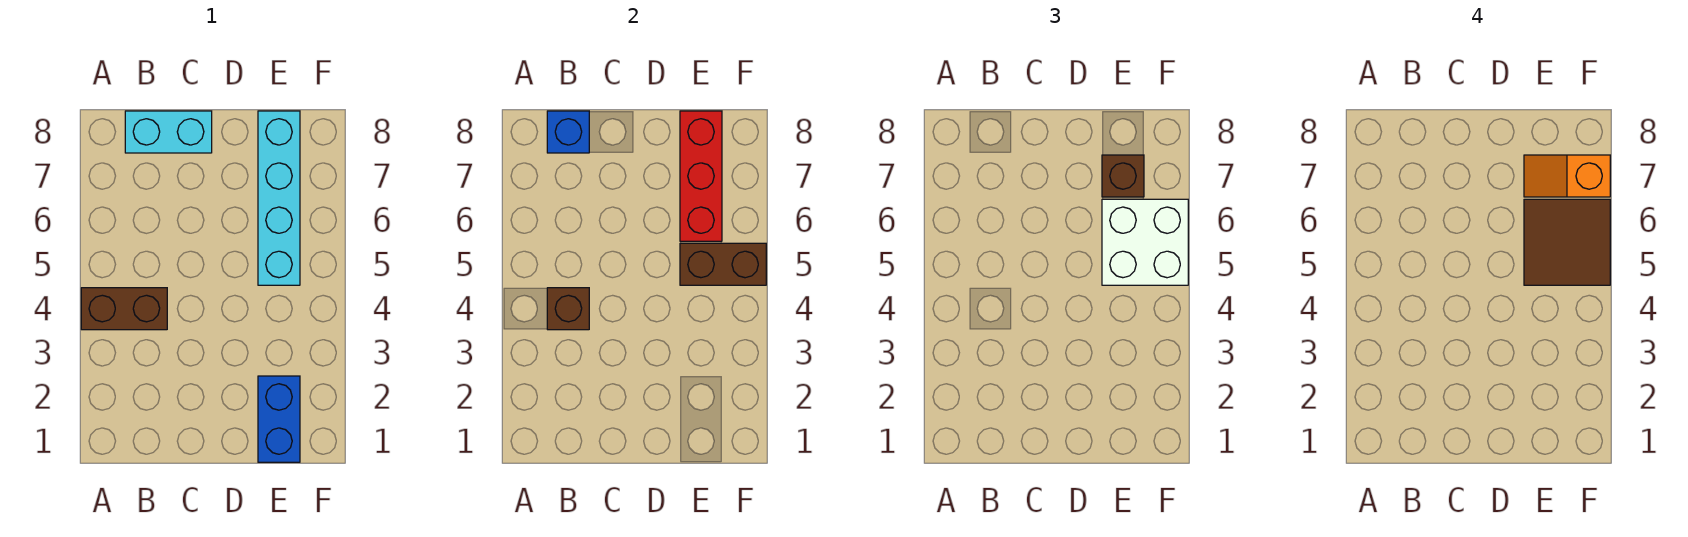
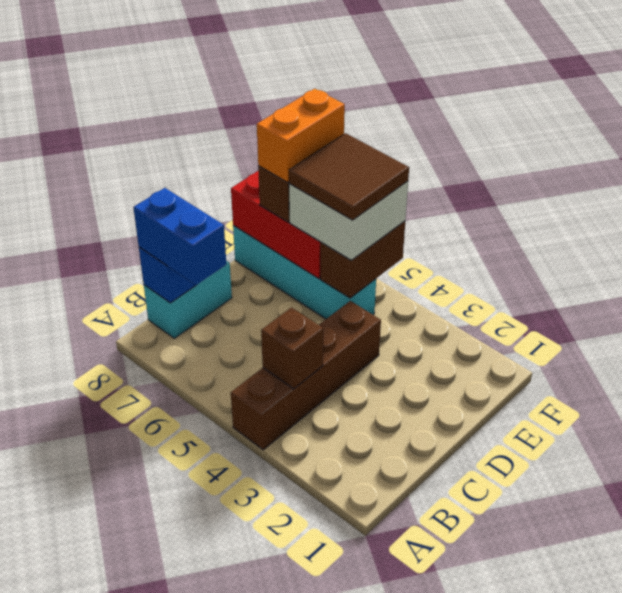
brown brick A4:B4 level 1 -> brown brick A4:D4 level 1
blue brick E1:E2 level 1 -> blue brick B7:B8 level 3
orange slope E7:F7 level 4 top F -> orange brick E7:F7 level 4

